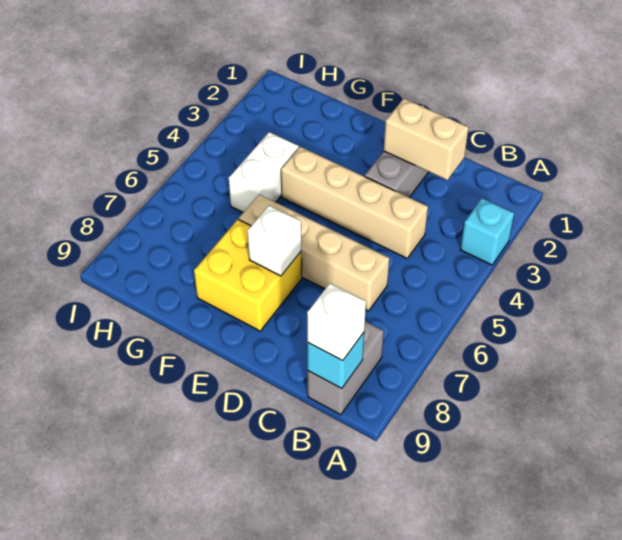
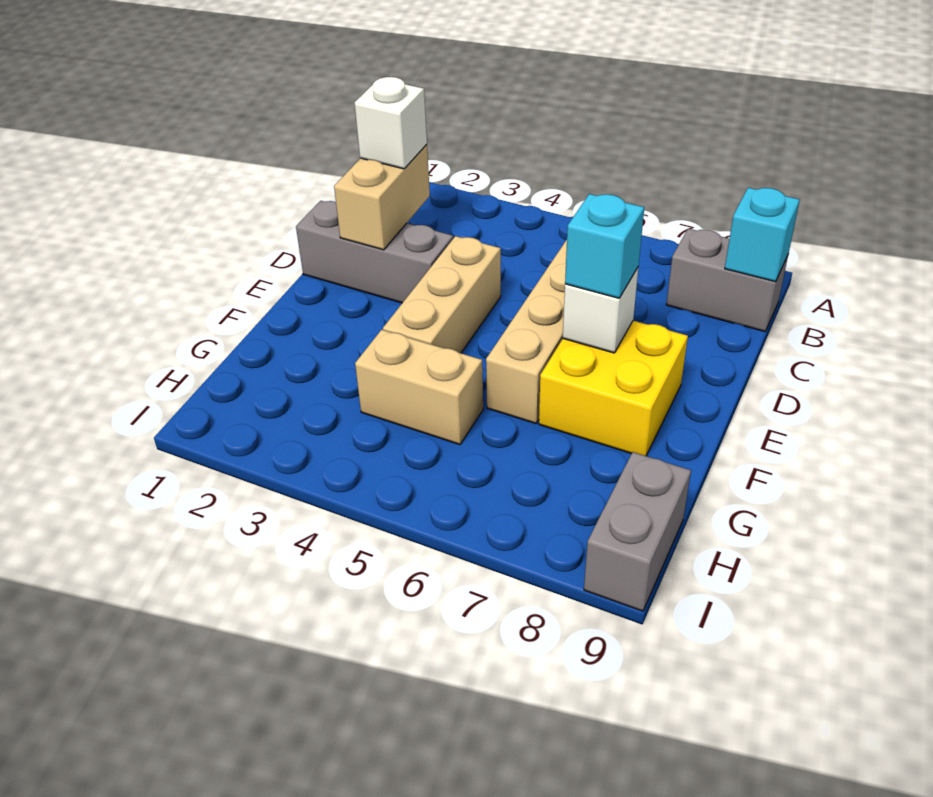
cyan brick A3 level 1 -> cyan brick E7 level 3
white brick B9 level 3 -> white brick C2 level 3
tan brick C4:F4 level 1 -> tan brick D4:F4 level 1
white brick G4:G5 level 1 -> tan brick G4:G5 level 1
none -> grey brick H9:I9 level 1

